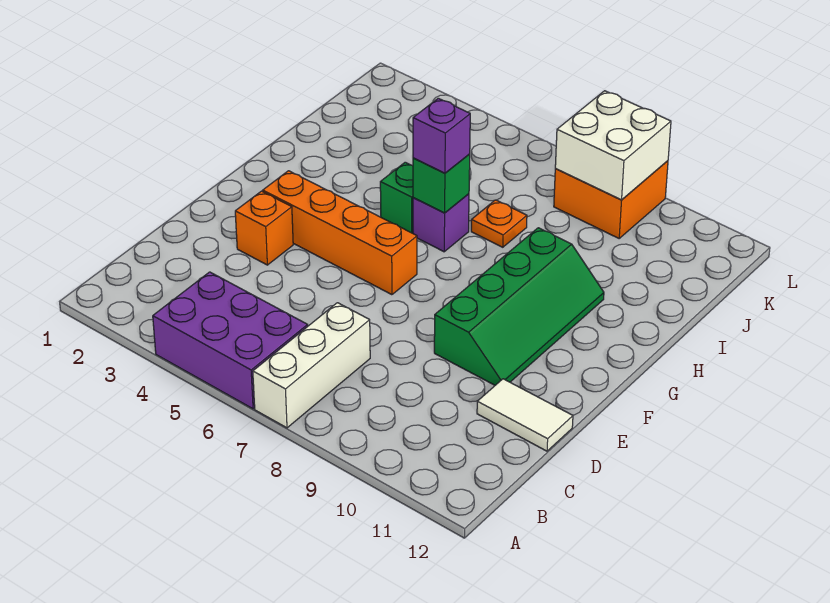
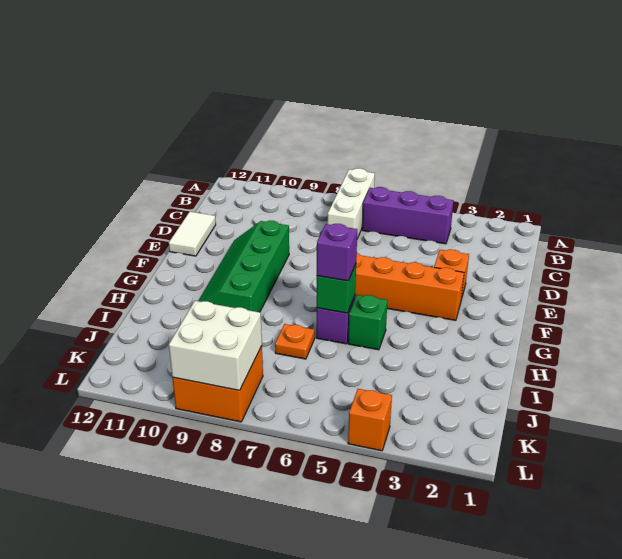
purple brick A4:B6 level 1 -> purple brick B4:B6 level 1
white tile D11:D12 level 1 -> white tile D12:E12 level 1
none -> orange brick L4 level 1

